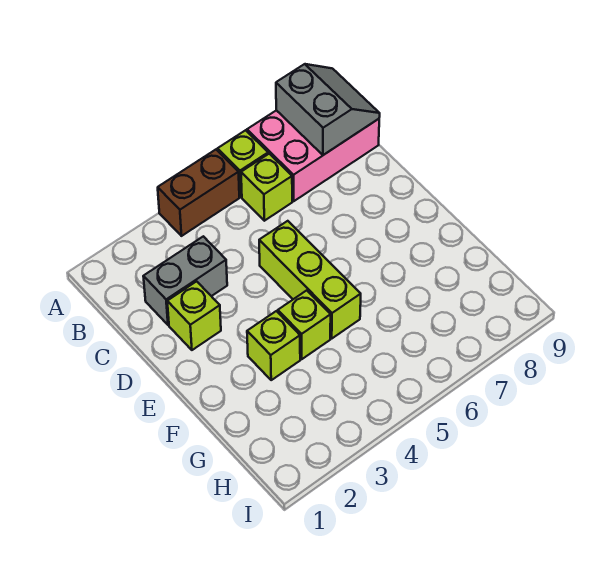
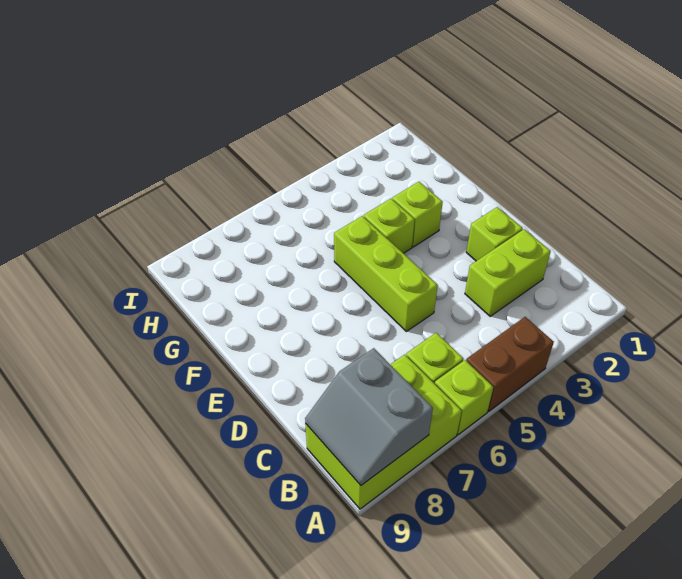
pink brick A7:B9 level 1 -> lime brick A7:B9 level 1
grey brick C2:C3 level 1 -> lime brick C2:C3 level 1

